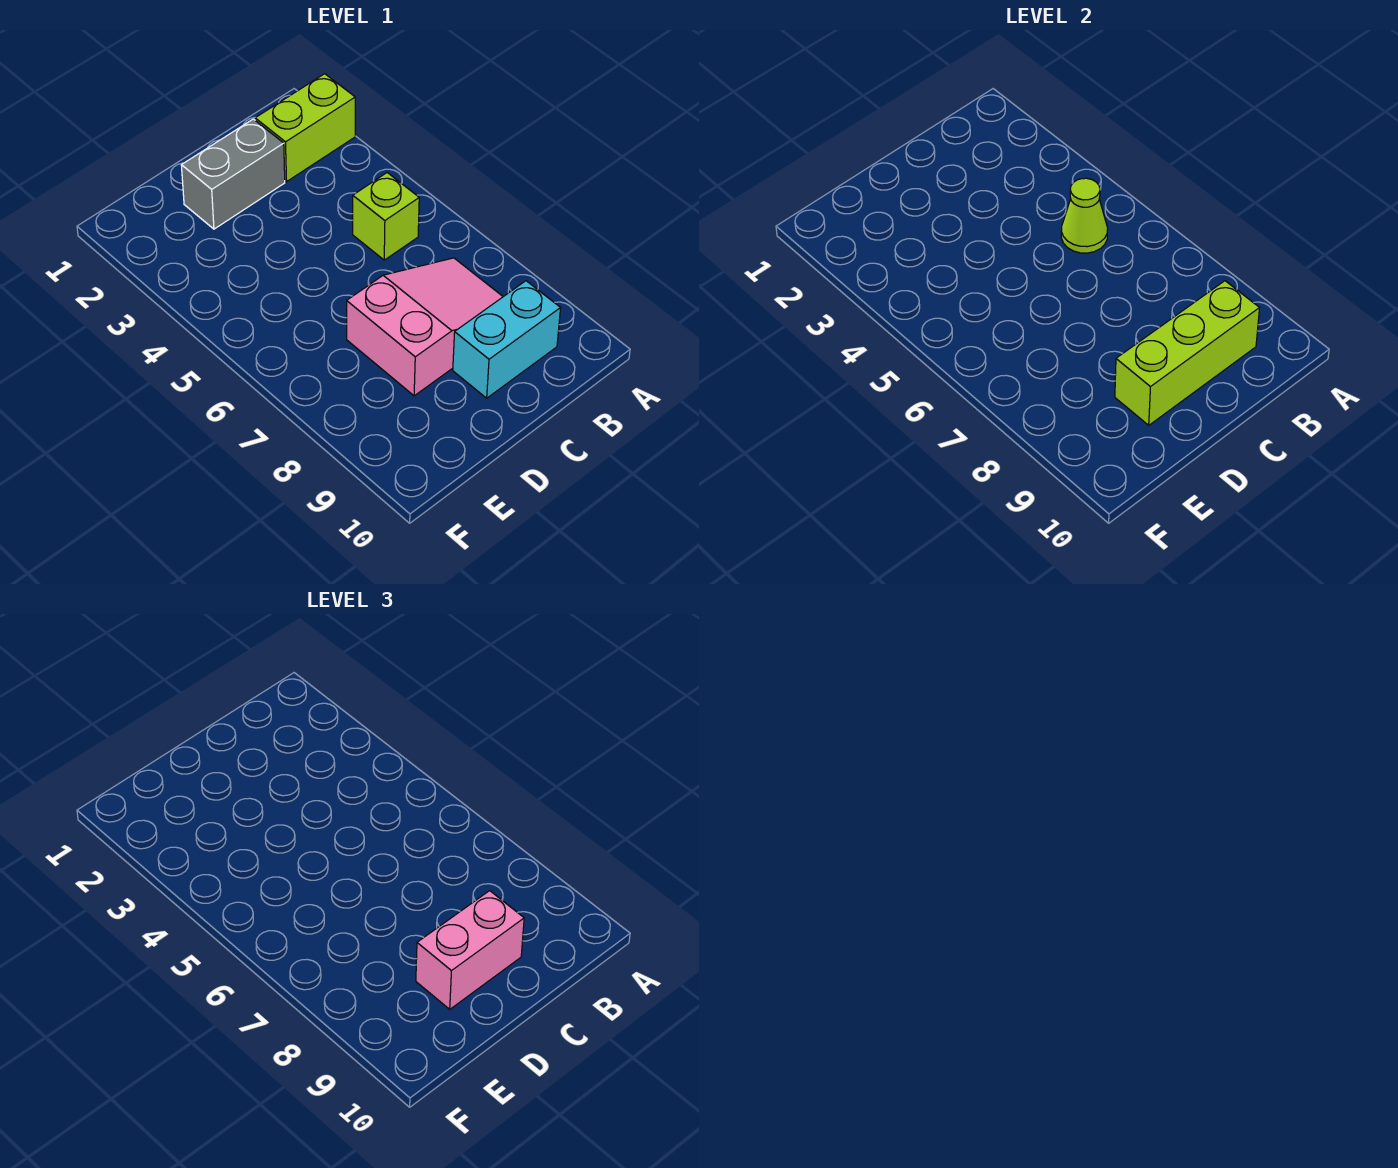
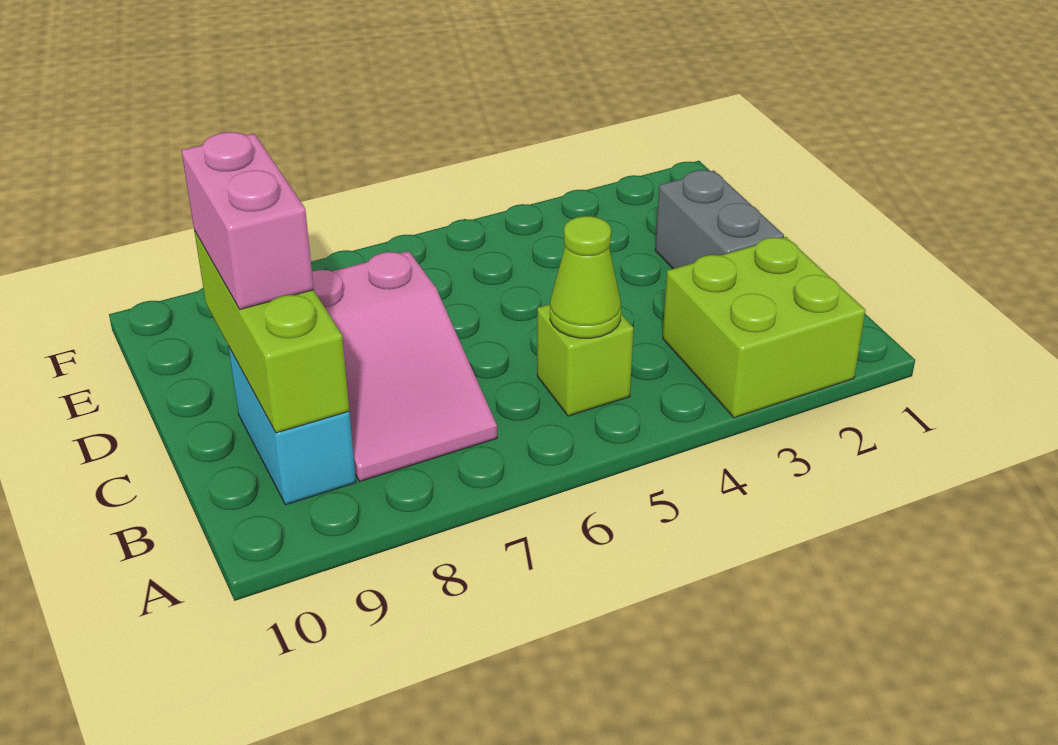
lime brick A2:B2 level 1 -> lime brick A2:B3 level 1

